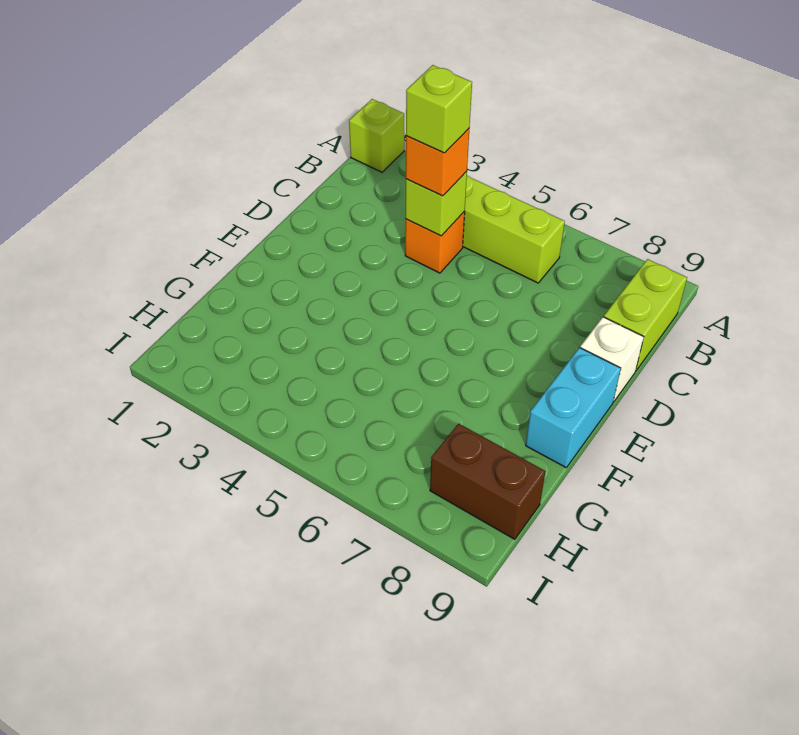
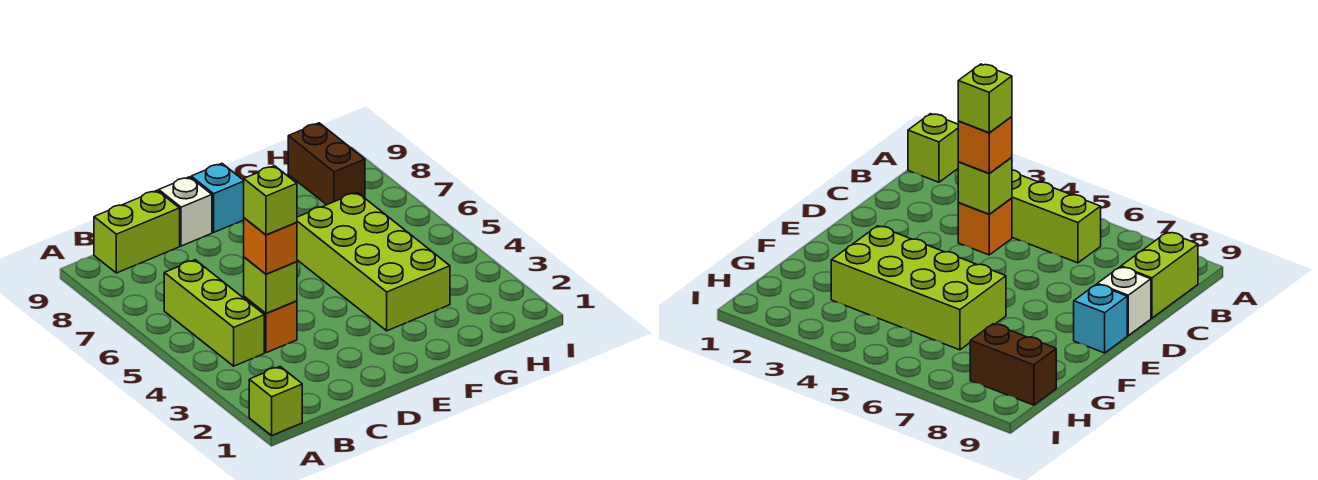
cyan brick E9:F9 level 1 -> cyan brick E9 level 1
none -> lime brick F3:G6 level 1

